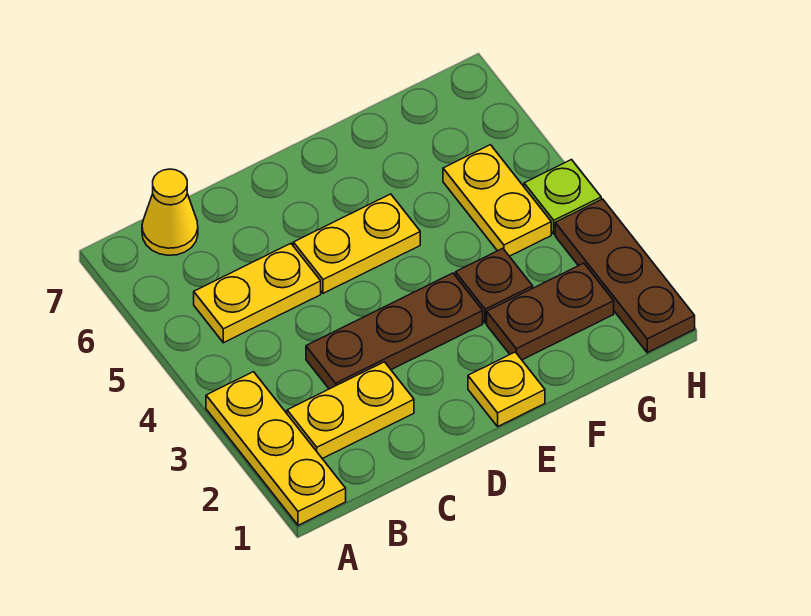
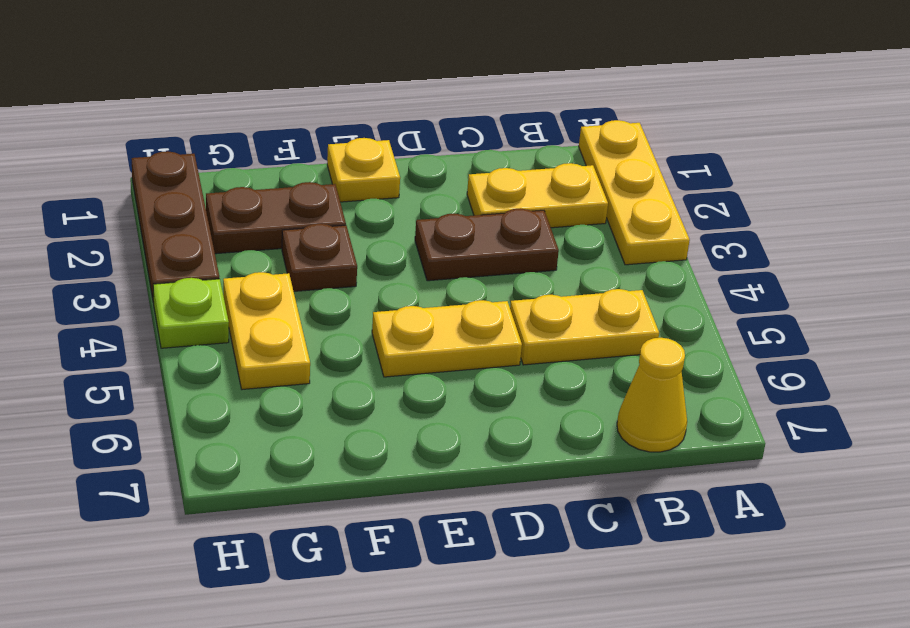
brown plate C3:E3 level 1 -> brown plate C3:D3 level 1

